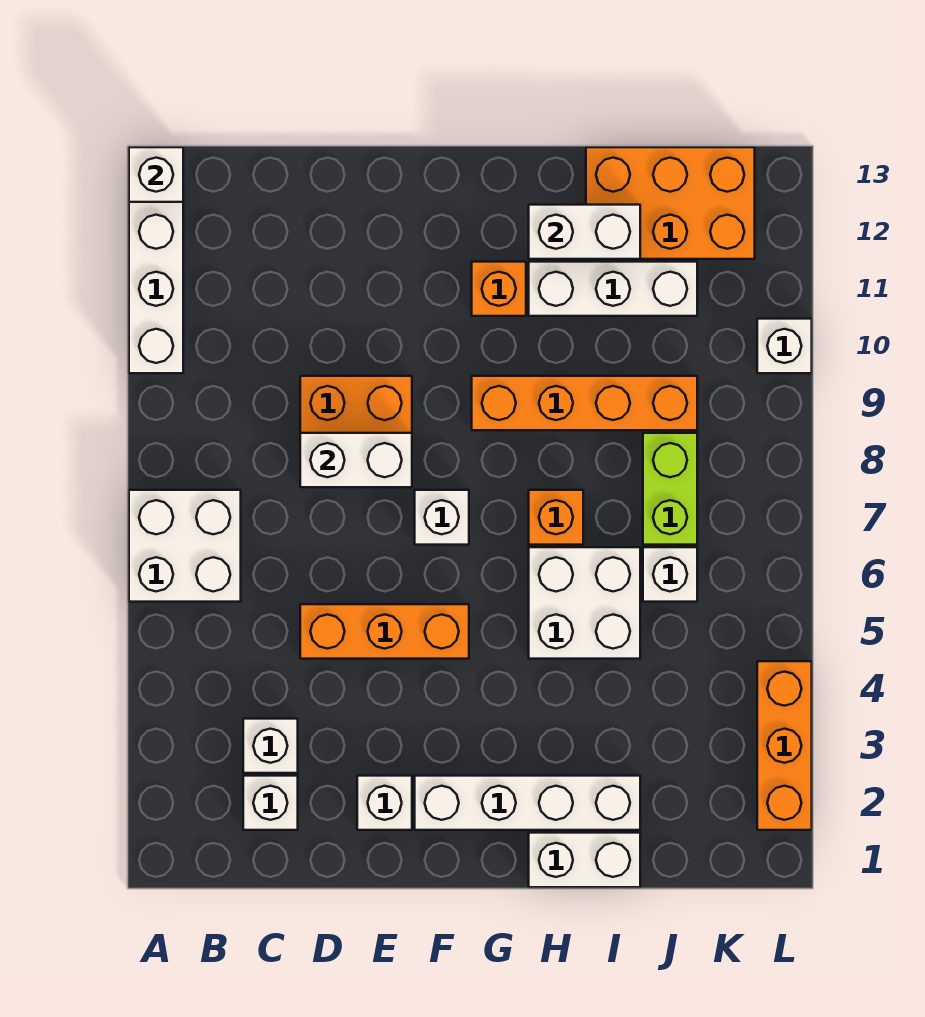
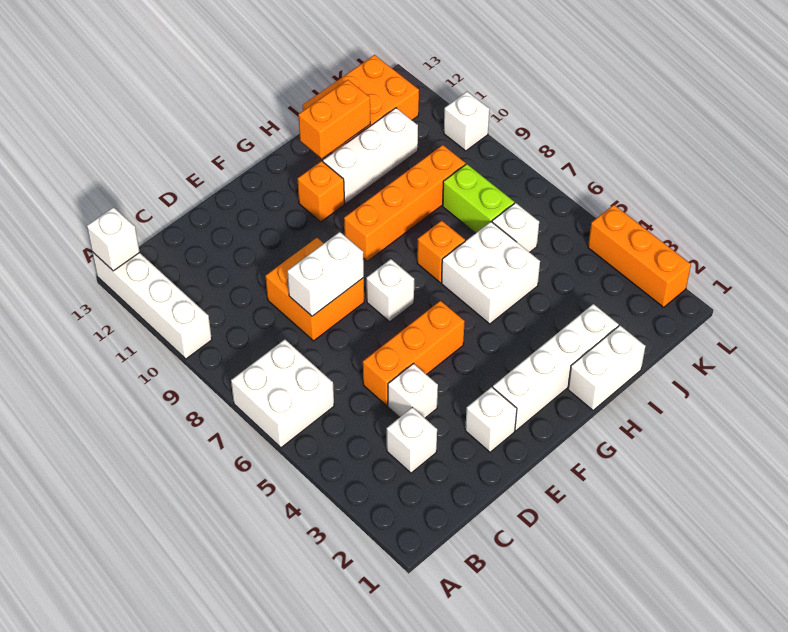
white brick C2 level 1 -> white brick D4 level 1
white brick H12:I12 level 2 -> orange brick H12:I12 level 2

